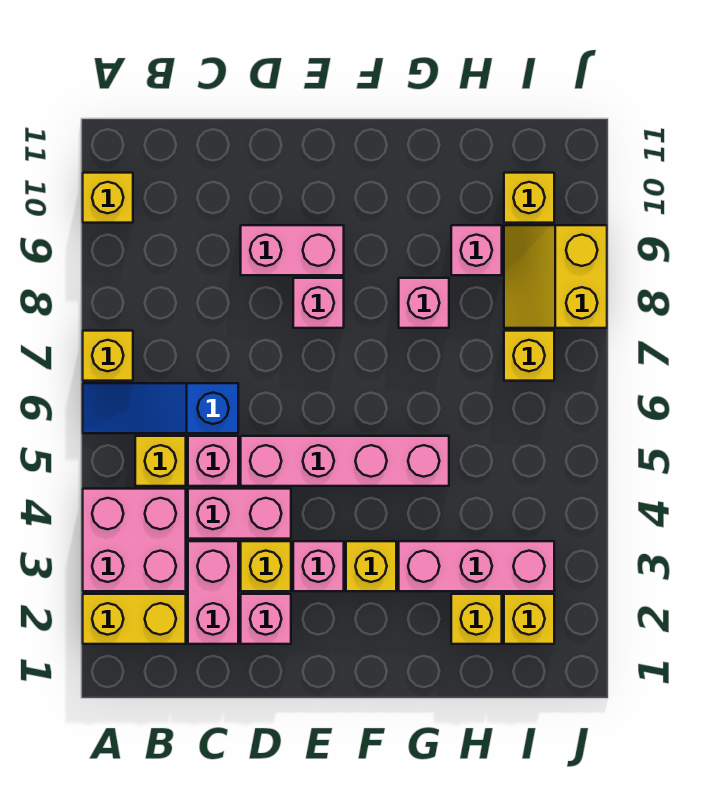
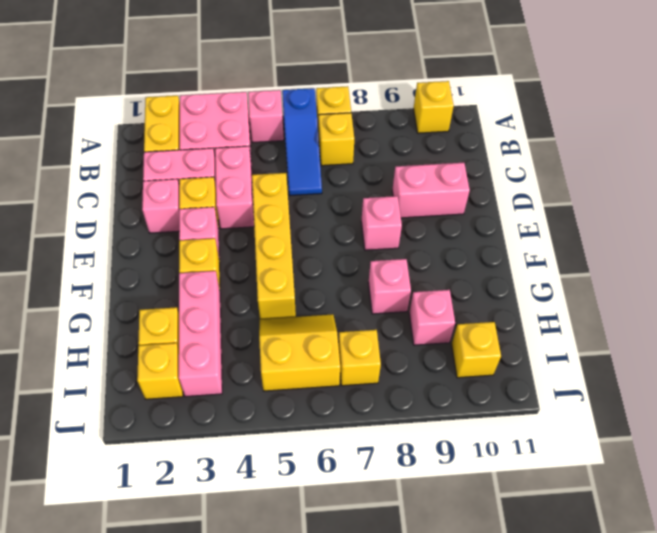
blue slope A6:C6 level 1 top C -> blue slope A6:C6 level 1 top A
yellow brick B5 level 1 -> yellow brick B7 level 1
pink brick C5 level 1 -> pink brick A5 level 1
pink brick D5:G5 level 1 -> yellow brick D5:G5 level 1
pink brick D9:E9 level 1 -> pink brick D9:D10 level 1
yellow slope I8:J9 level 1 top J -> yellow slope H5:I6 level 1 top I

